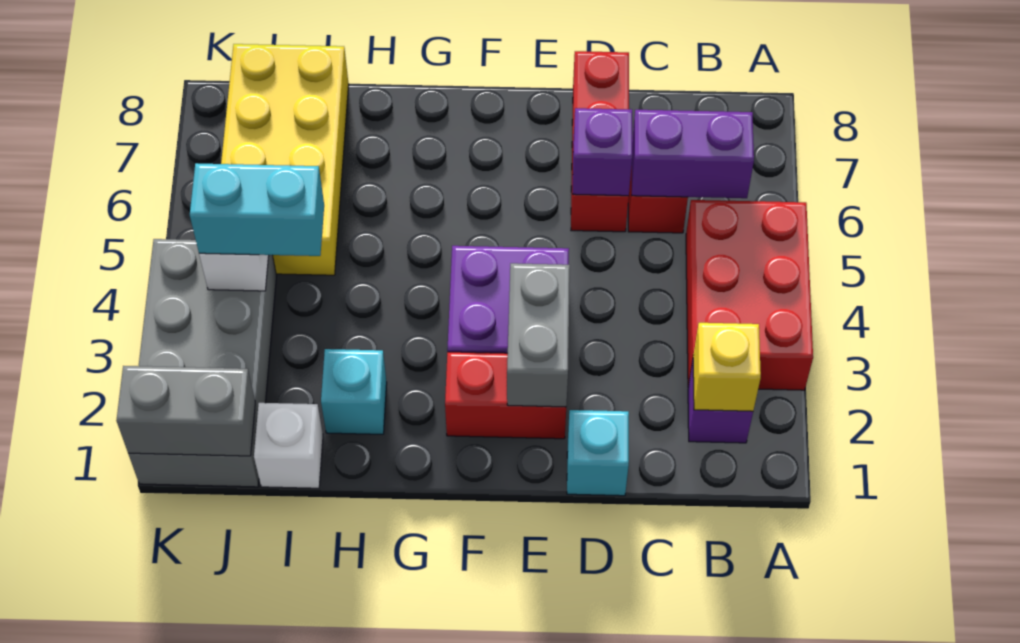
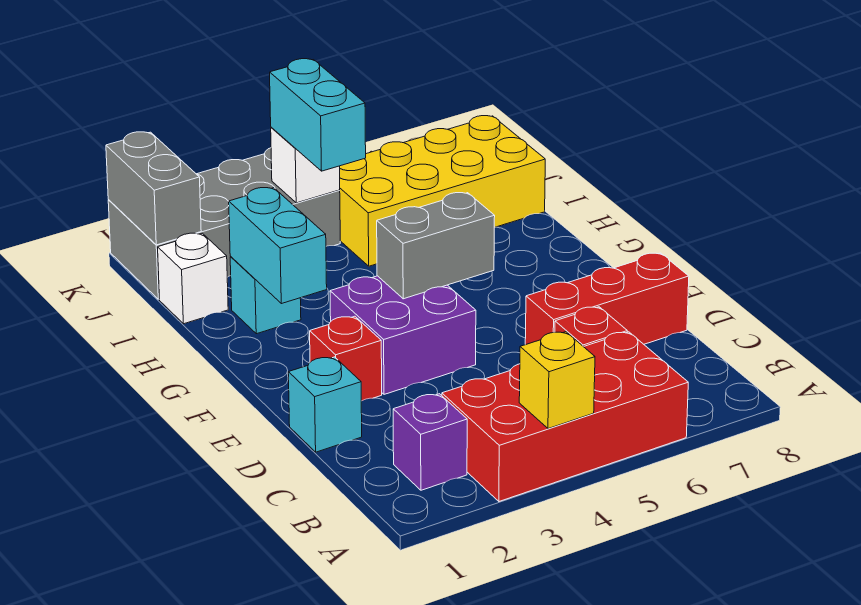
red brick A3:B5 level 1 -> red brick A3:B6 level 1
yellow brick B2 level 2 -> yellow brick A4 level 2
purple brick B6:C6 level 2 -> none
purple brick D6 level 2 -> none
red brick E2:F2 level 1 -> red brick E2 level 1
grey brick E2:E3 level 2 -> grey brick F4:F5 level 2
none -> cyan brick G2:H2 level 2

